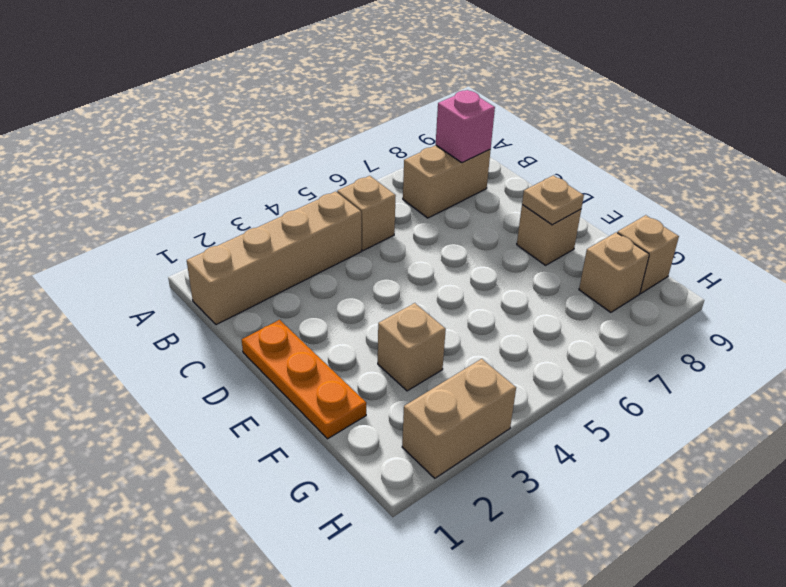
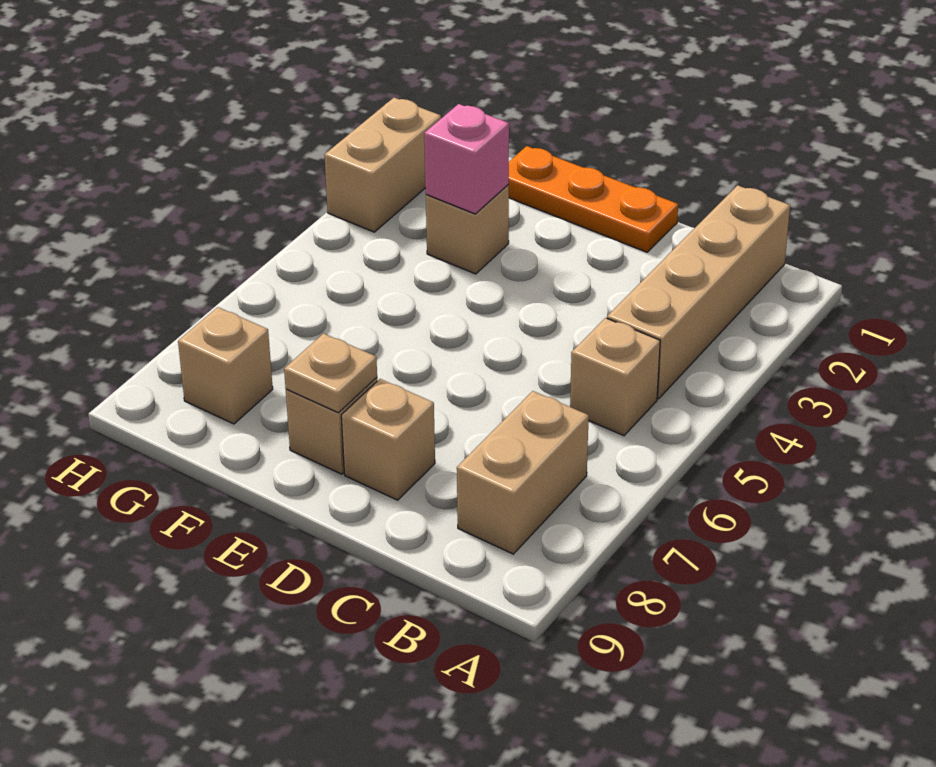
pink brick B8 level 2 -> pink brick F3 level 2
tan brick G9 level 1 -> tan brick D8 level 1

